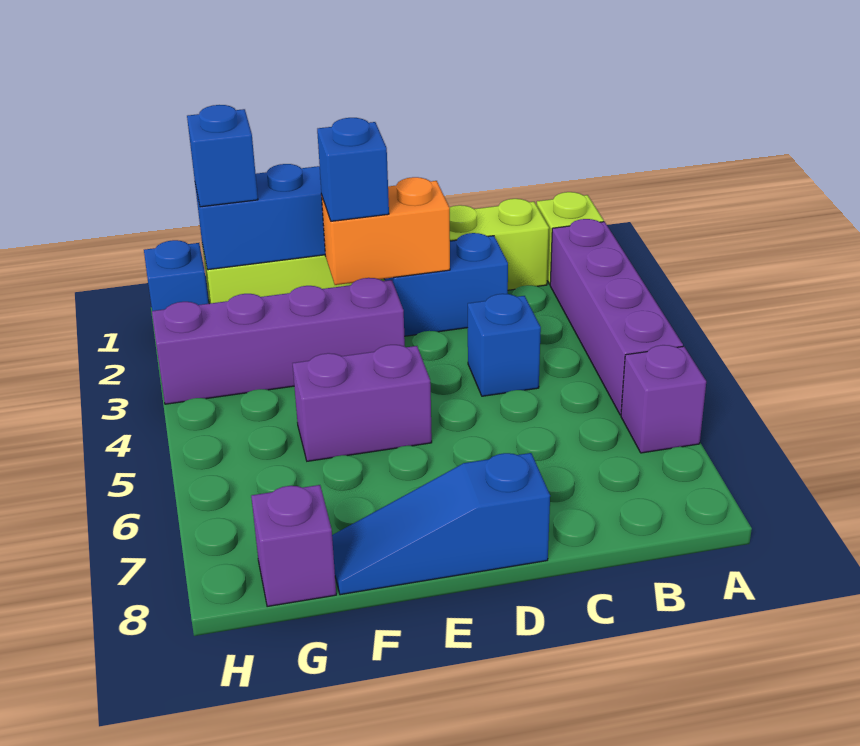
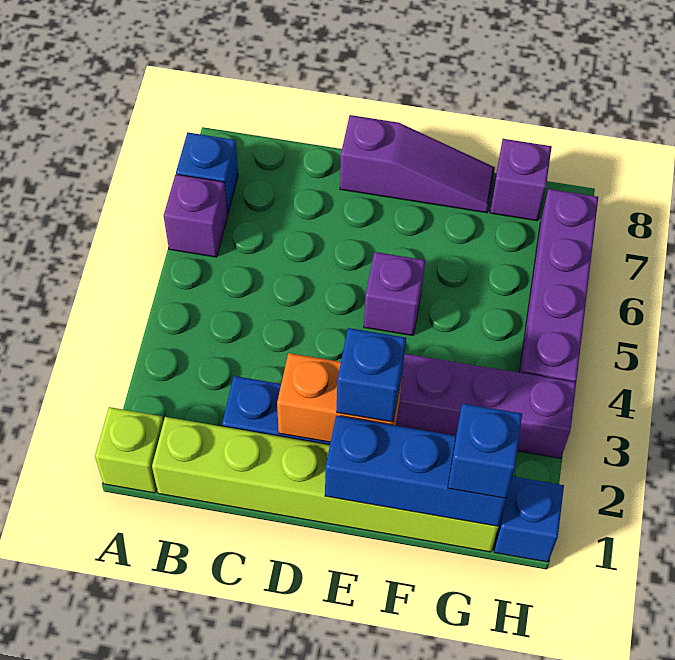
purple brick A2:A5 level 1 -> purple brick H4:H7 level 1
blue brick C4 level 1 -> blue brick A7 level 1
blue slope D8:F8 level 1 top D -> purple slope D8:F8 level 1 top D
purple brick E5:F5 level 1 -> purple brick E5 level 1

